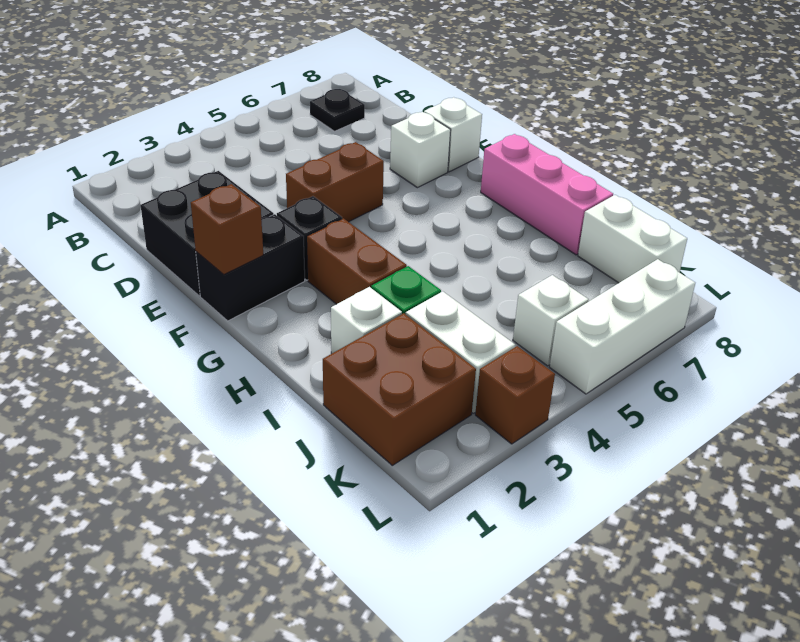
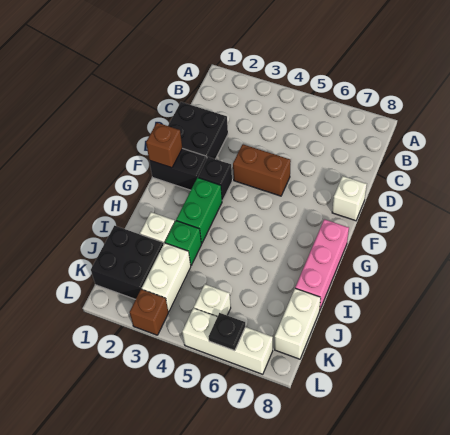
black plate B7 level 1 -> black plate L6 level 2
white brick E7 level 1 -> none
brown brick G3:H3 level 1 -> green brick G3:H3 level 1
brown brick J1:K2 level 1 -> black brick J1:K2 level 1

